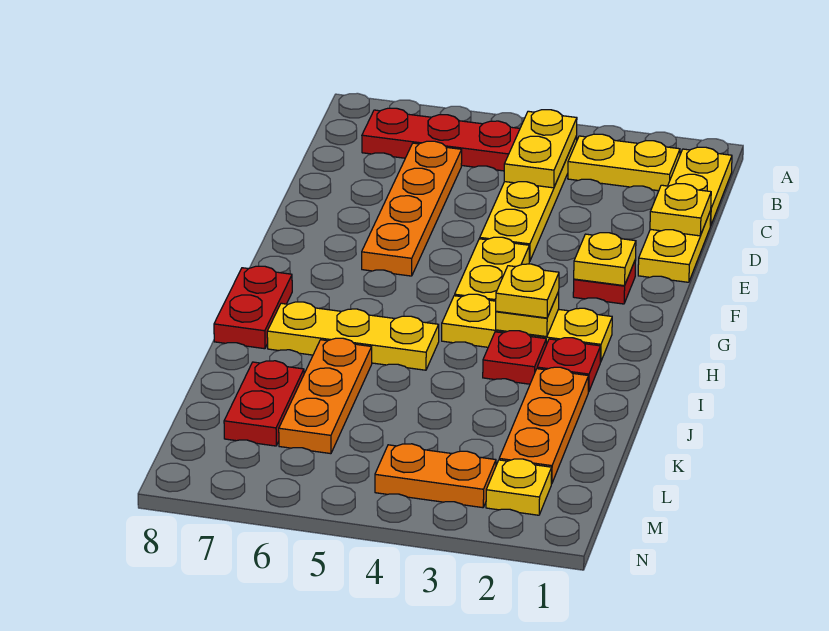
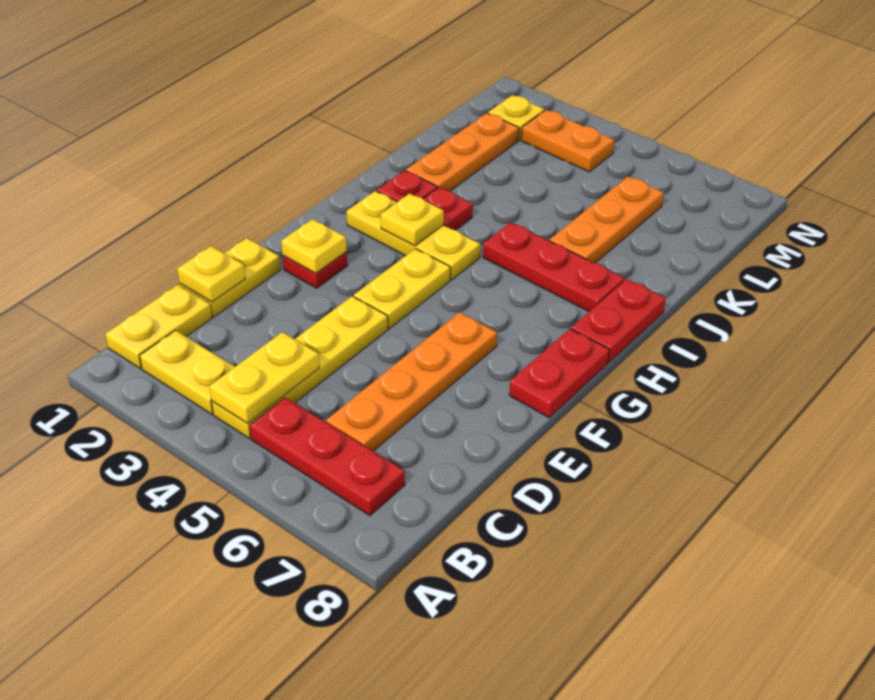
yellow plate H3 level 3 -> none
yellow plate I5:I7 level 1 -> red plate I5:I7 level 1
red plate K7:L7 level 1 -> red plate F8:G8 level 1

